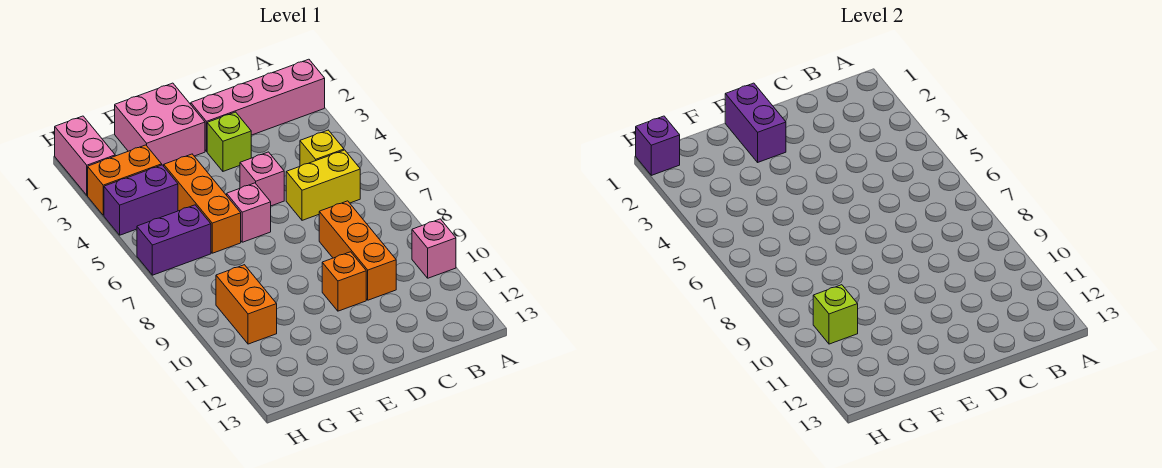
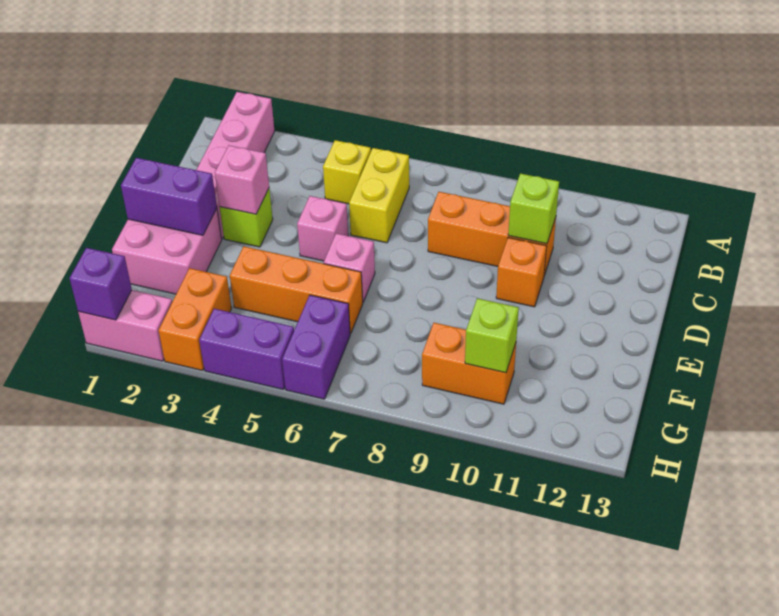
pink brick A10 level 1 -> pink brick D3 level 2
none -> lime brick C10 level 2
purple brick G4:H4 level 1 -> purple brick H4:H5 level 1

